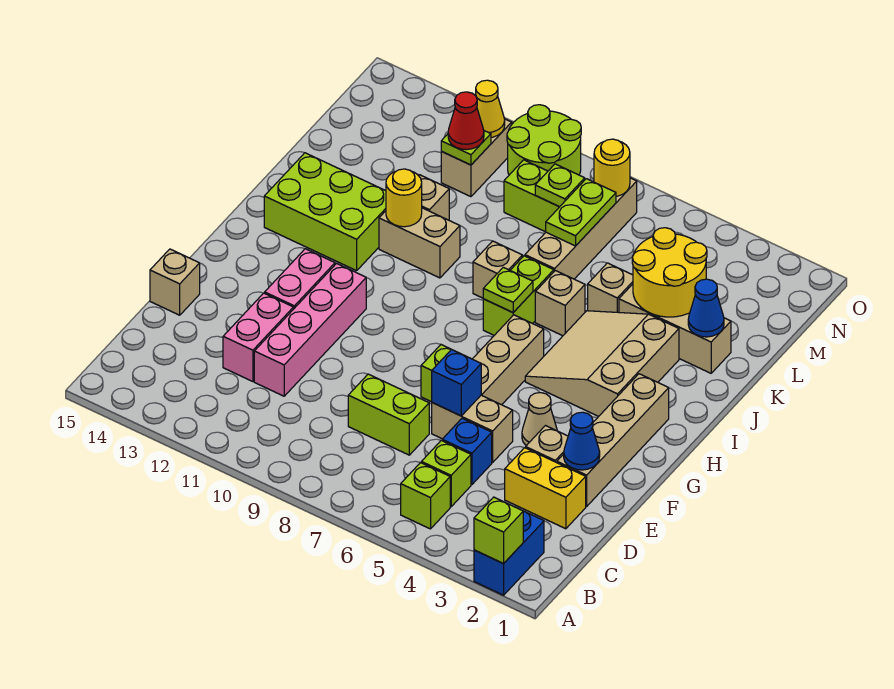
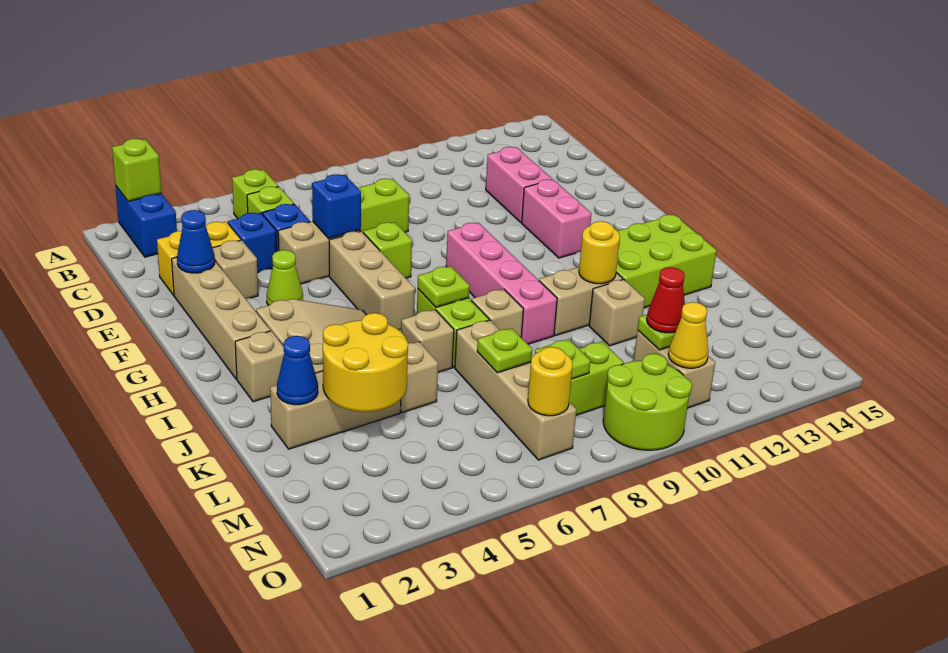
none -> blue brick D4 level 1
pink brick D11:G11 level 1 -> pink brick G9:J9 level 1
tan brick E15 level 1 -> tan brick I2 level 1
tan cone F4 level 1 -> lime cone F4 level 1
lime plate L7:M7 level 2 -> lime plate L7 level 2

